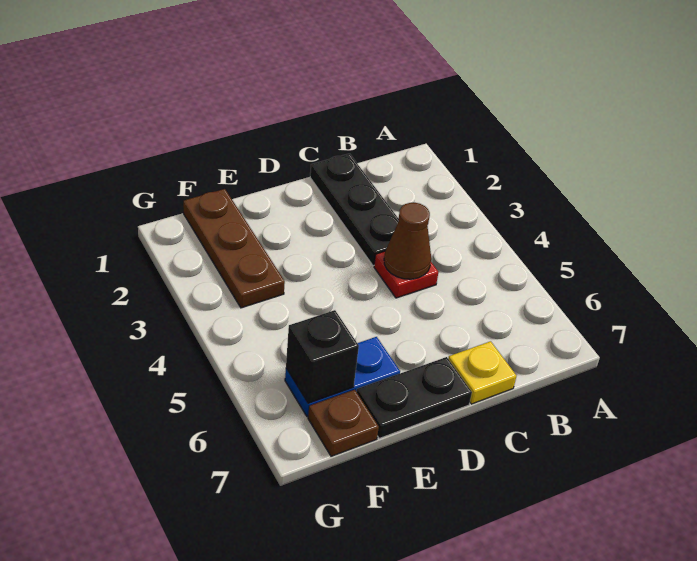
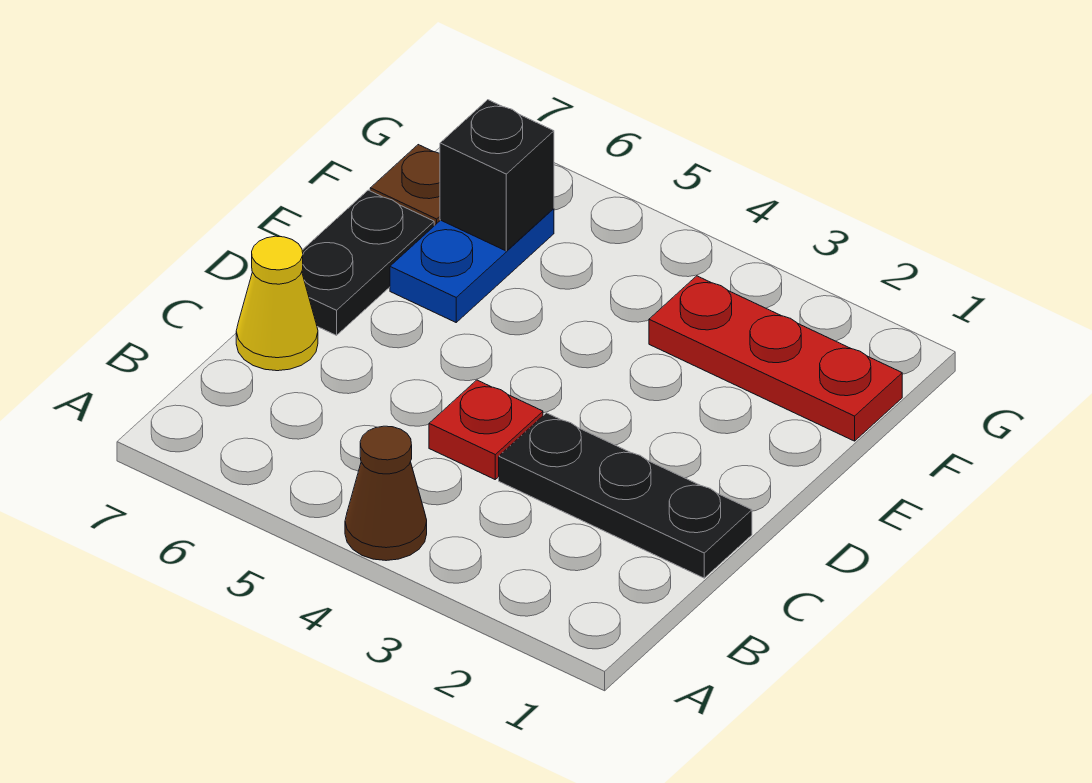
brown cone C4 level 2 -> brown cone A4 level 1
yellow plate C7 level 1 -> yellow cone C7 level 1
brown plate F1:F3 level 1 -> red plate F1:F3 level 1

